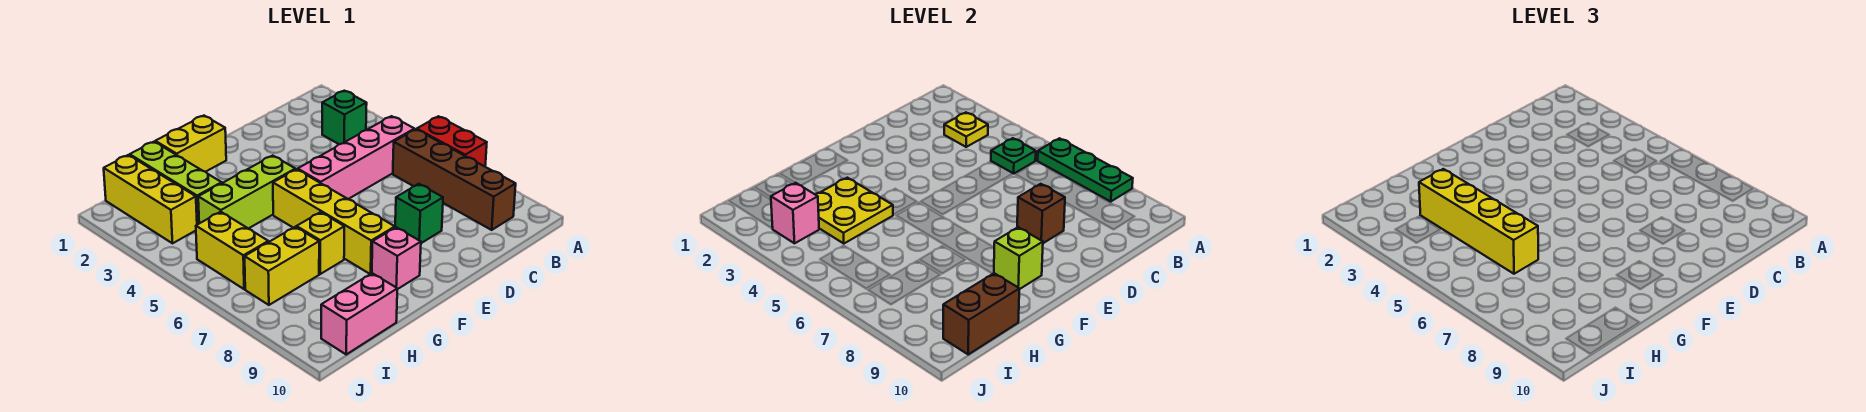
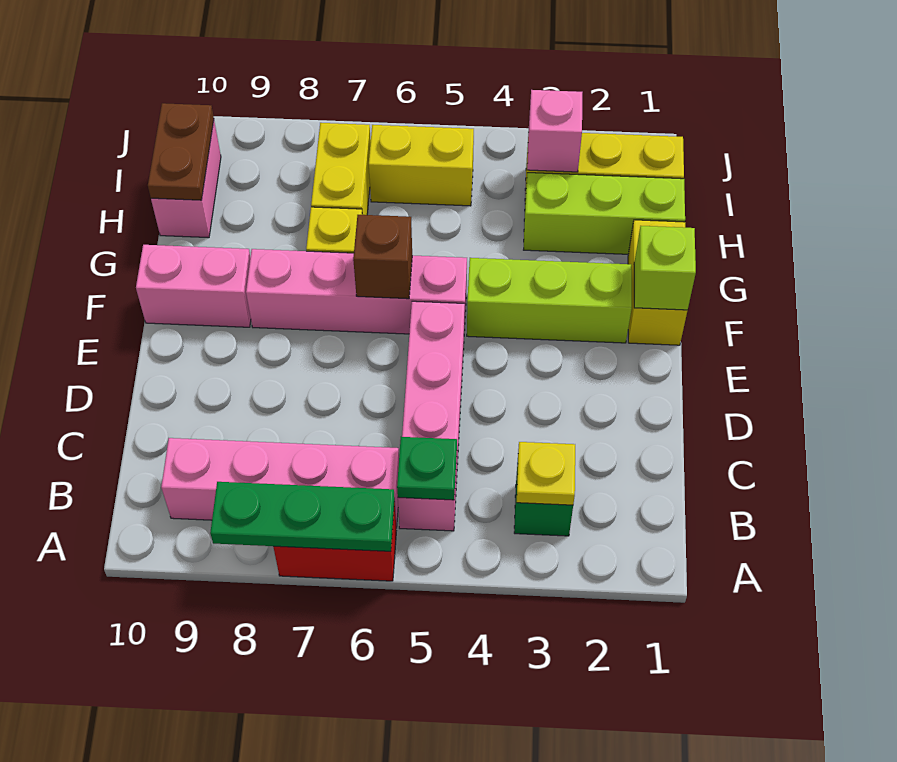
brown brick B6:B9 level 1 -> pink brick B6:B9 level 1
green brick D8 level 1 -> none
brown brick D8 level 2 -> brown brick F6 level 2
lime brick F4:H4 level 1 -> lime brick F2:F4 level 1
yellow brick F5:F8 level 1 -> pink brick F5:F8 level 1
pink brick F9 level 1 -> pink brick F9:F10 level 1
lime brick F9 level 2 -> lime brick F1 level 2
yellow plate G3:H4 level 2 -> none
yellow brick H3:H6 level 3 -> none
brown brick H10:I10 level 2 -> brown plate H10:I10 level 2

